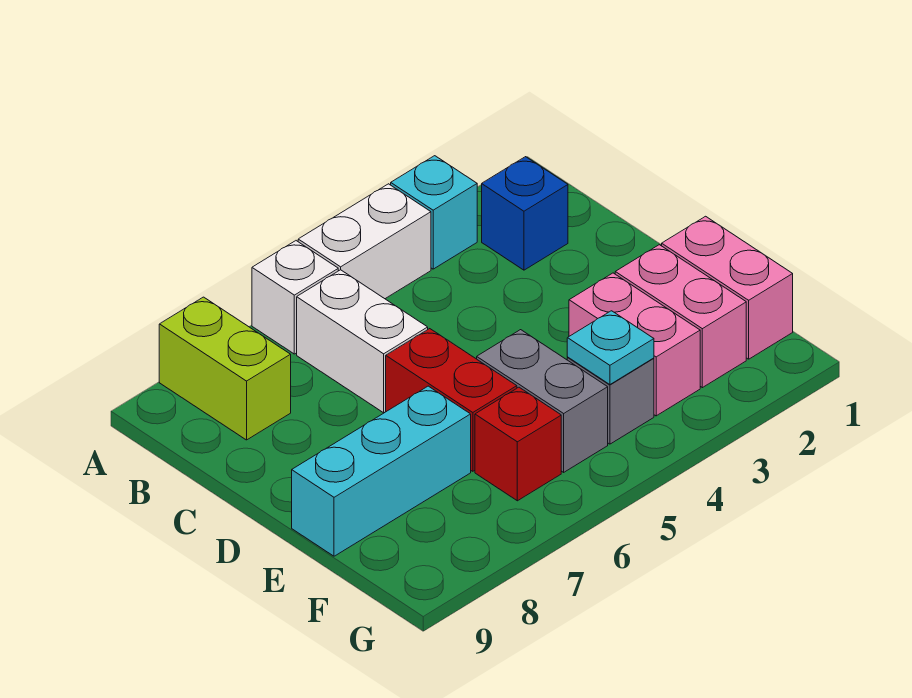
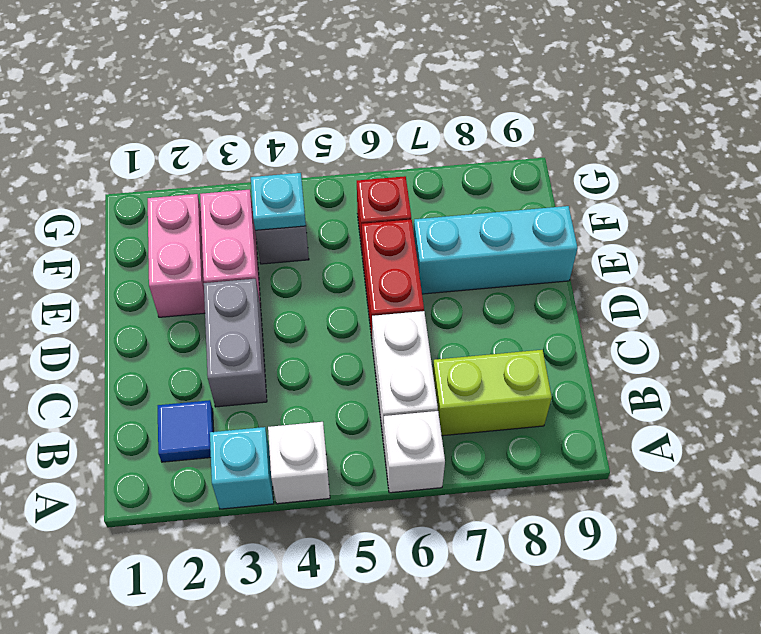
white brick A4:A5 level 1 -> white brick A4 level 1
lime brick A8:B8 level 1 -> lime brick B7:B8 level 1
blue brick B2 level 1 -> blue tile B2 level 1
pink brick E1:F1 level 1 -> none
grey brick E5:F5 level 1 -> grey brick C3:D3 level 1

